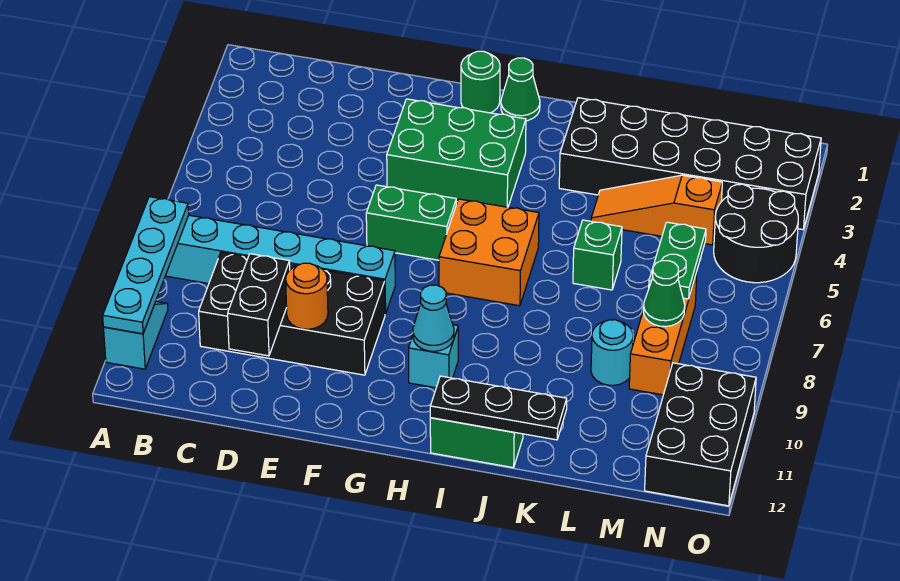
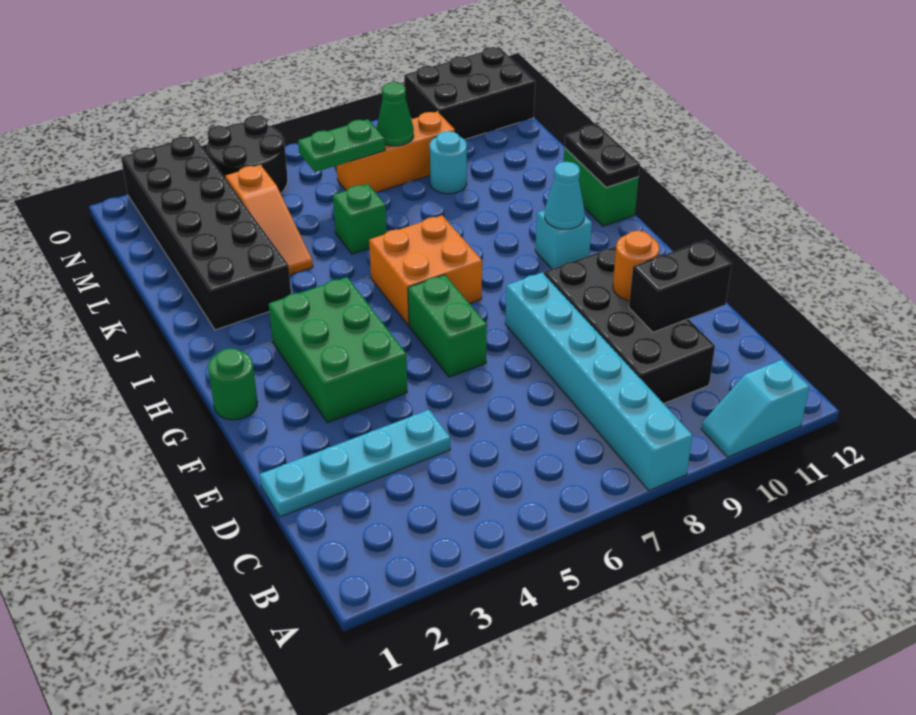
cyan plate A8:A11 level 2 -> cyan plate D1:D4 level 1
green cone H1 level 1 -> none
black plate I12:K12 level 2 -> black plate I12:J12 level 2

